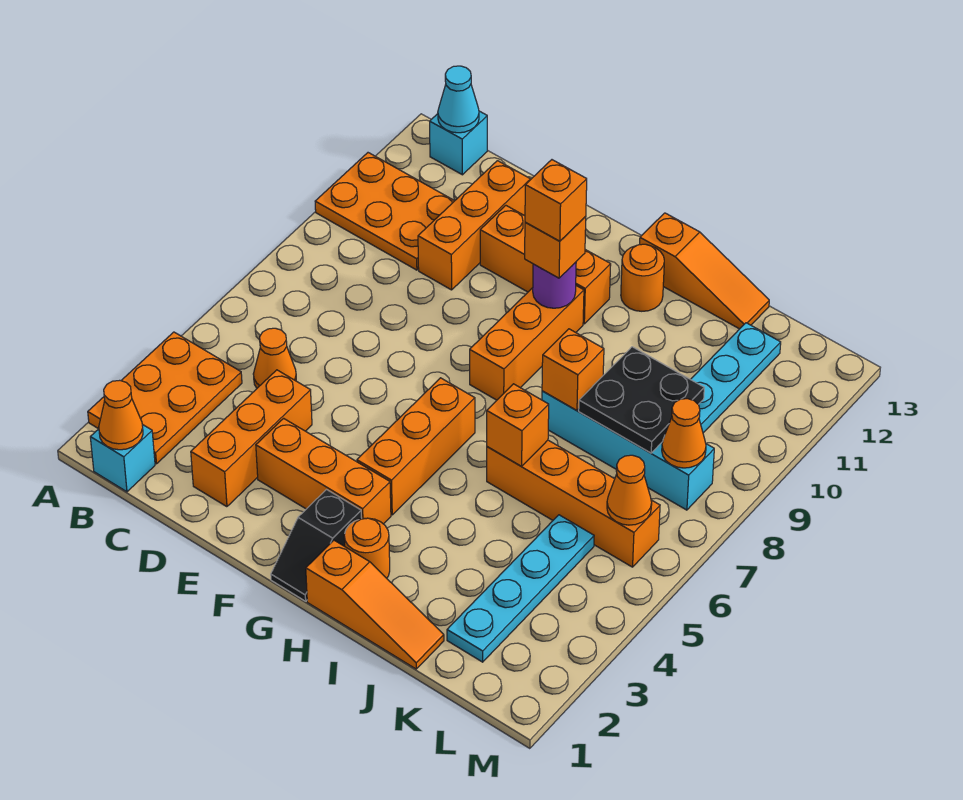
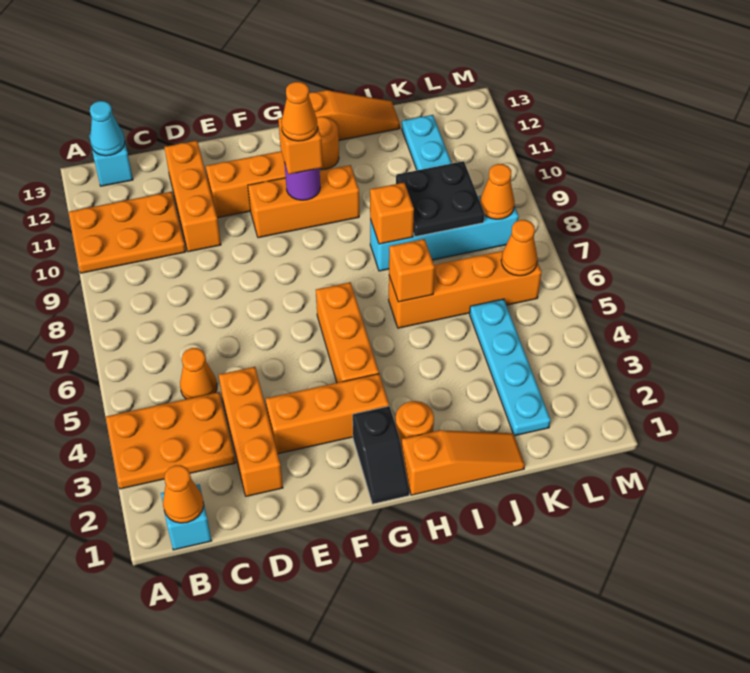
orange plate A2:B4 level 1 -> orange plate A3:C4 level 1
orange brick G8:G10 level 1 -> orange brick F10:H10 level 1
orange brick G10 level 4 -> orange cone G10 level 4

